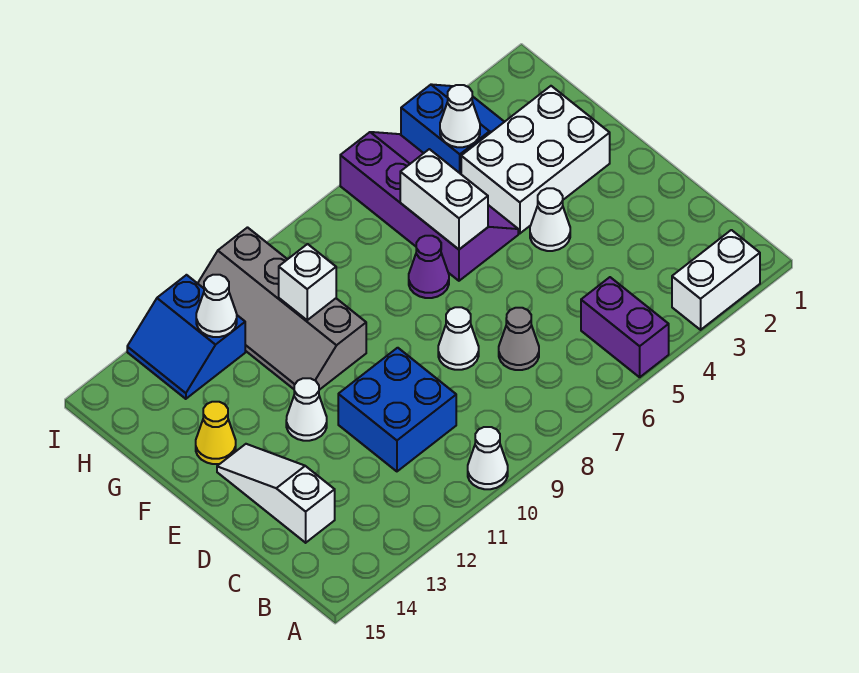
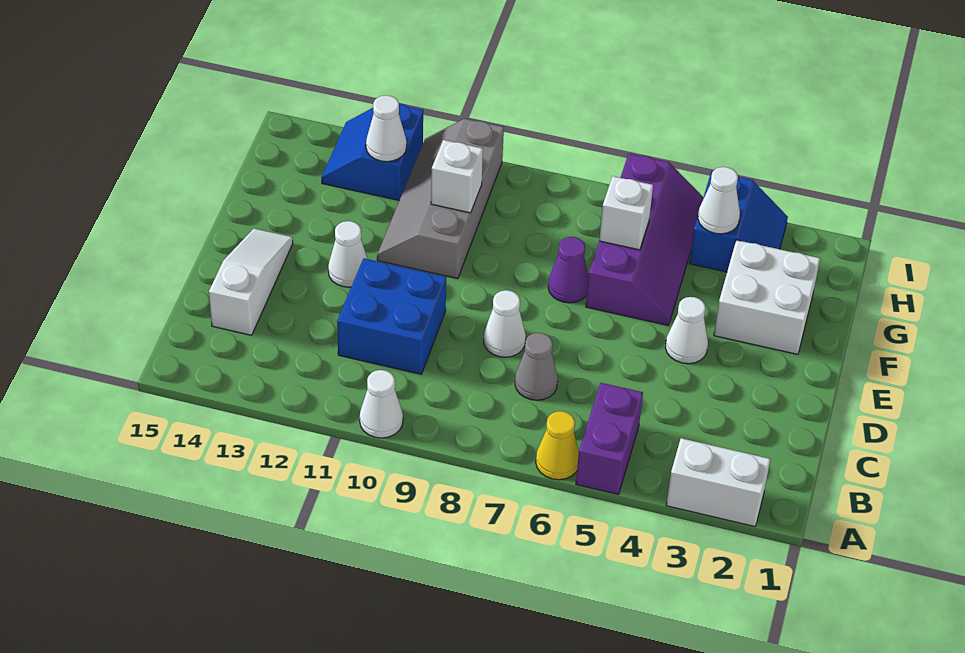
white brick F2:G4 level 1 -> white brick F2:G3 level 1
white brick F6:G6 level 2 -> white brick G6 level 2
yellow cone F14 level 1 -> yellow cone A6 level 1

